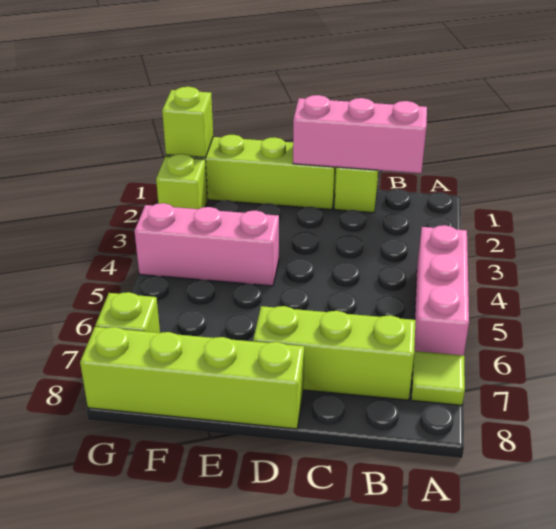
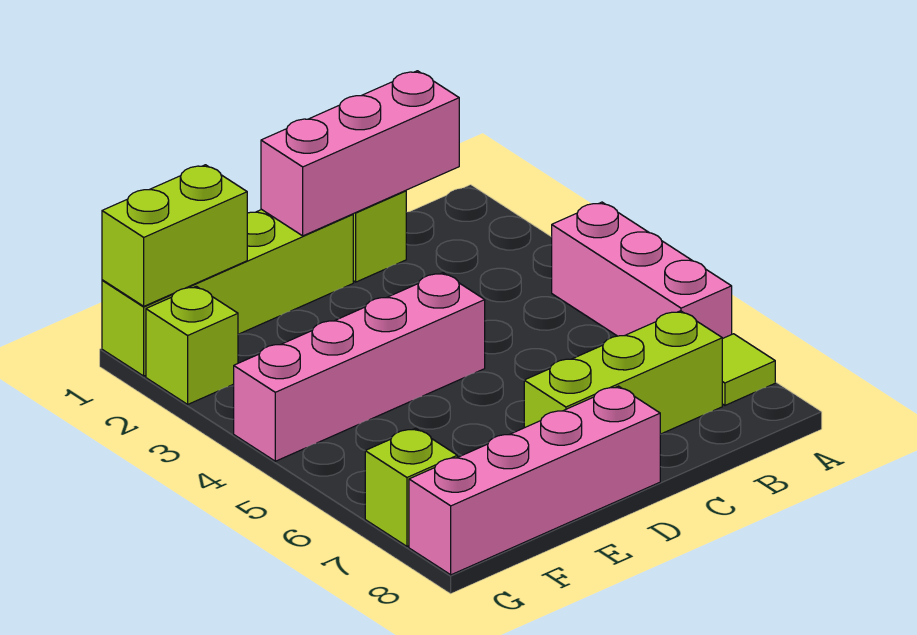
lime brick D8:G8 level 1 -> pink brick D8:G8 level 1
pink brick E4:G4 level 1 -> pink brick D4:G4 level 1
lime brick G1 level 2 -> lime brick F1:G1 level 2

